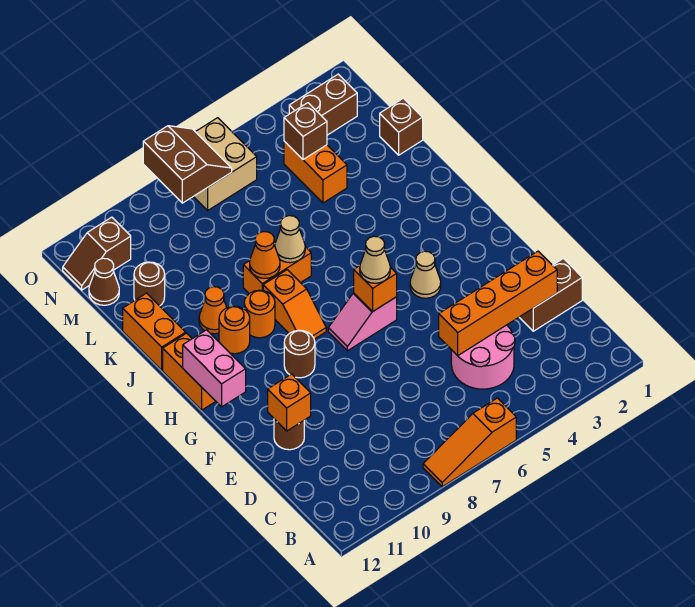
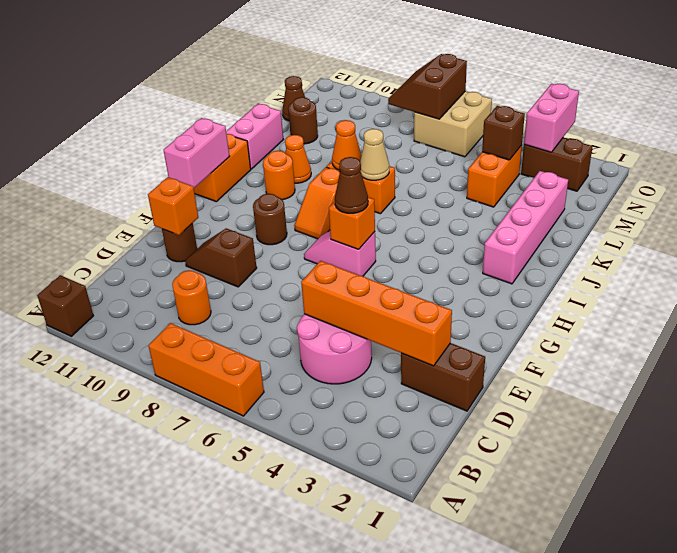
orange slope A6:A8 level 1 top 6 -> orange brick A6:A8 level 1
tan cone G4 level 1 -> none
tan cone G6 level 3 -> brown cone G6 level 3
none -> pink brick I2:L2 level 1
orange round brick I9 level 1 -> orange round brick C9 level 1
orange brick J12:K12 level 1 -> pink brick J12:K12 level 1
brown brick L1 level 1 -> brown brick A12 level 1
none -> pink brick N3:O3 level 2
brown slope N7:O8 level 2 top 8 -> brown slope N7:O8 level 2 top 7
brown slope N11:N12 level 1 top 11 -> brown slope E9:E10 level 1 top 9

